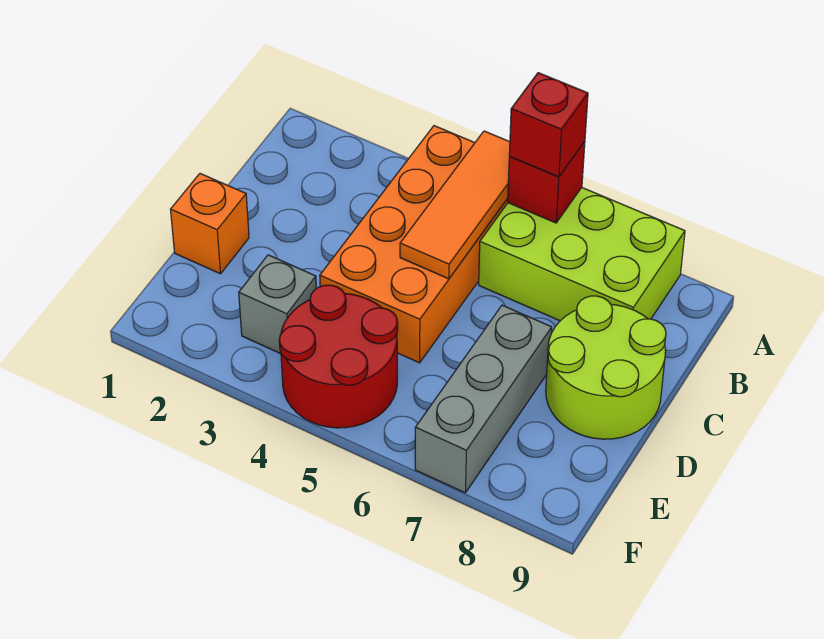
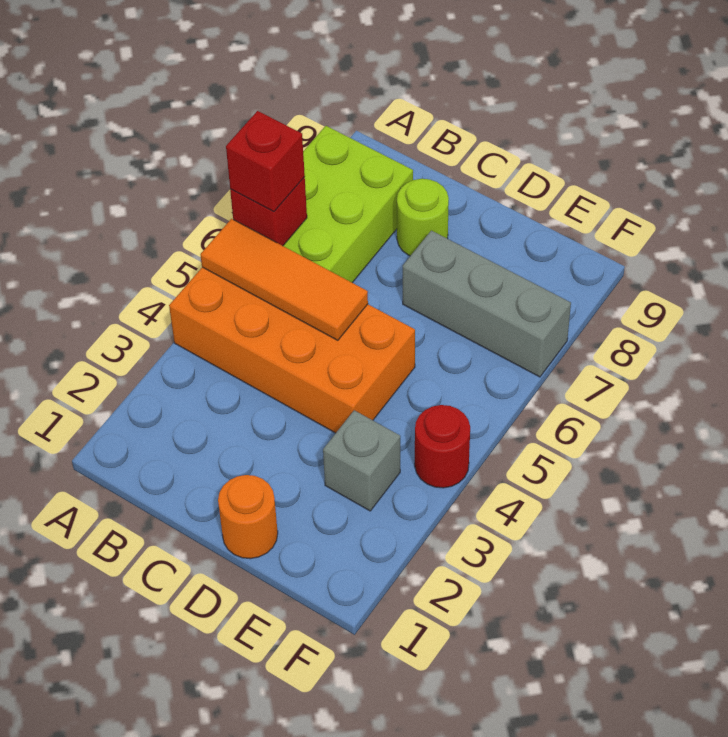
lime round brick C8:D9 level 1 -> lime round brick C8 level 1
orange brick D1 level 1 -> orange round brick D1 level 1
red round brick E4:F5 level 1 -> red round brick F4 level 1

